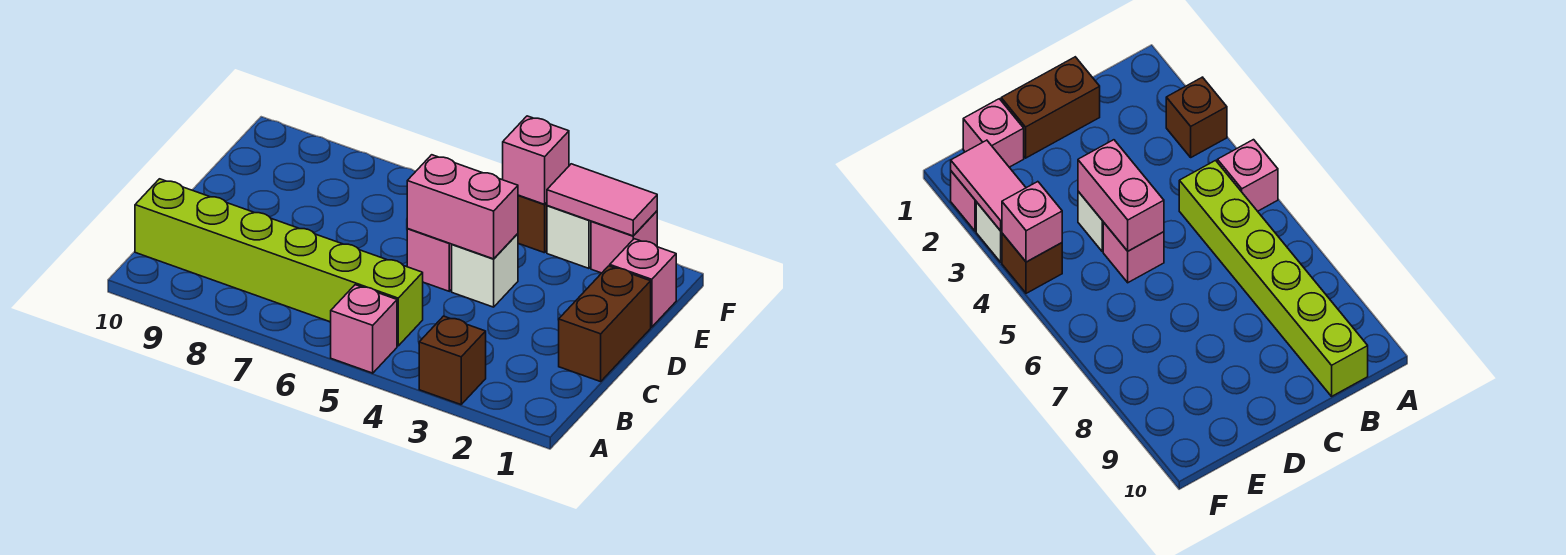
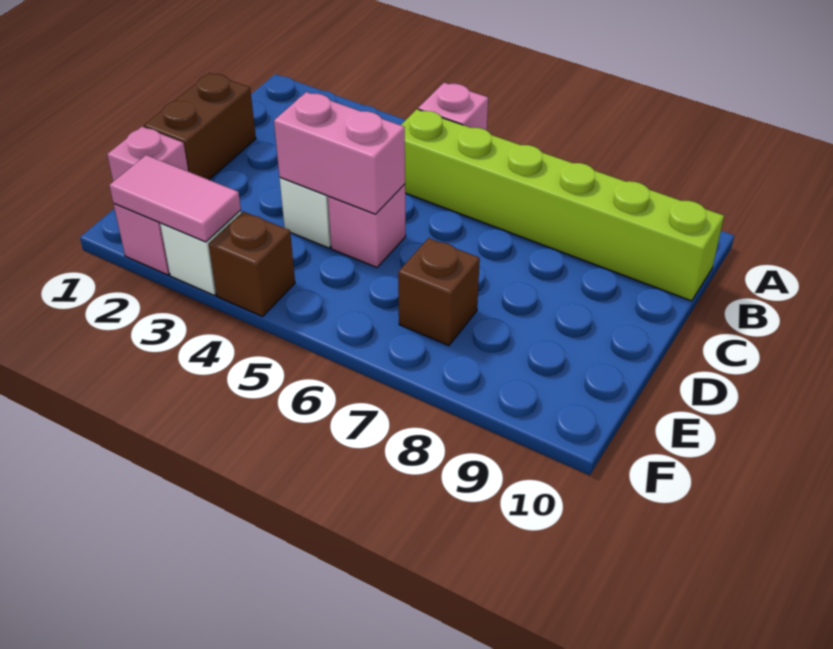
brown brick A3 level 1 -> brown brick E7 level 1
pink brick F4 level 2 -> none

